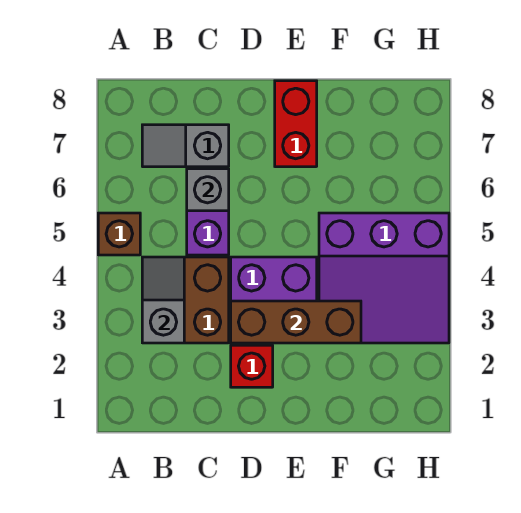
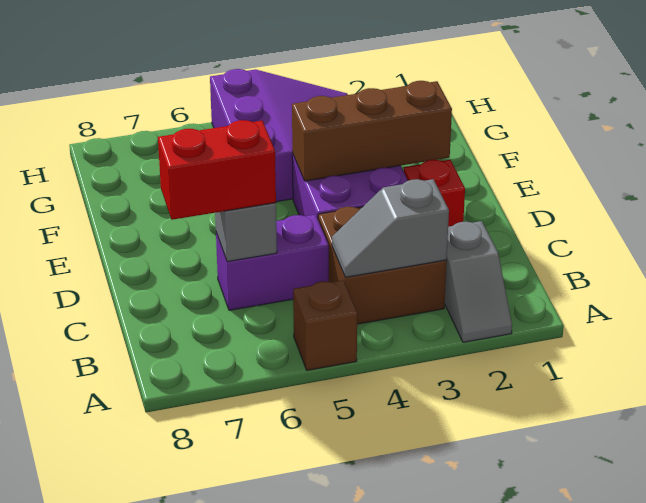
grey slope B7:C7 level 1 top C -> grey slope A2:B2 level 1 top B
brown brick D3:F3 level 2 -> brown brick E2:E4 level 2
red brick E7:E8 level 1 -> red brick C6:C7 level 3

